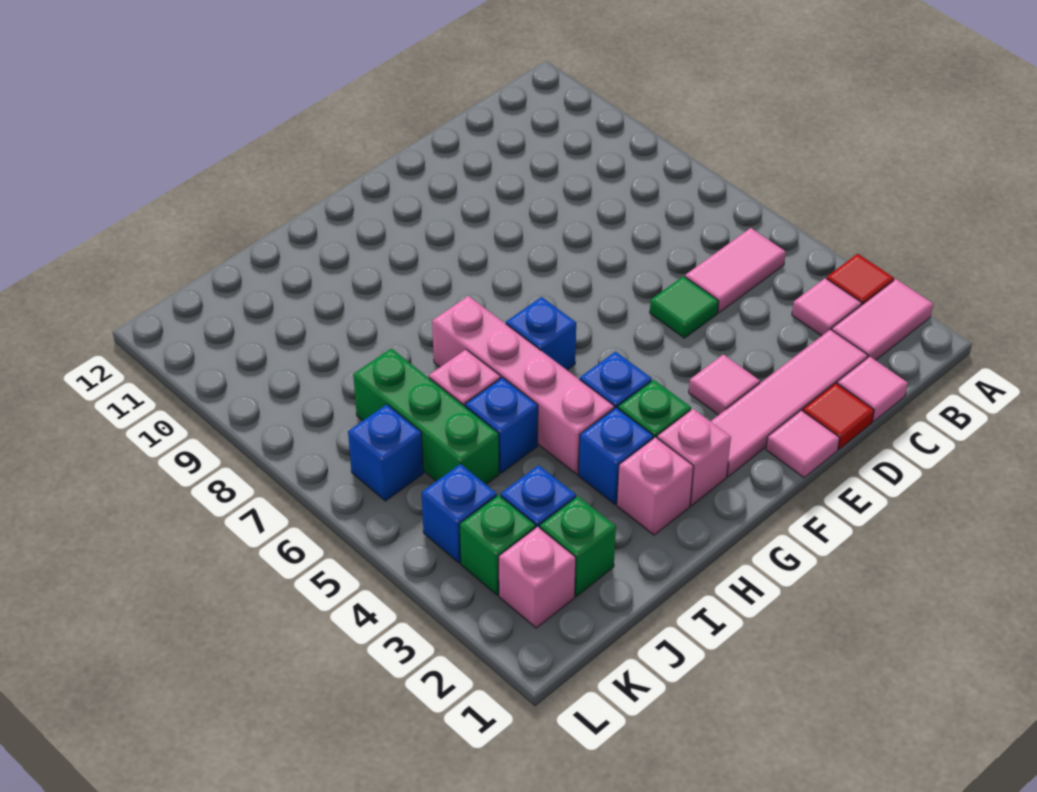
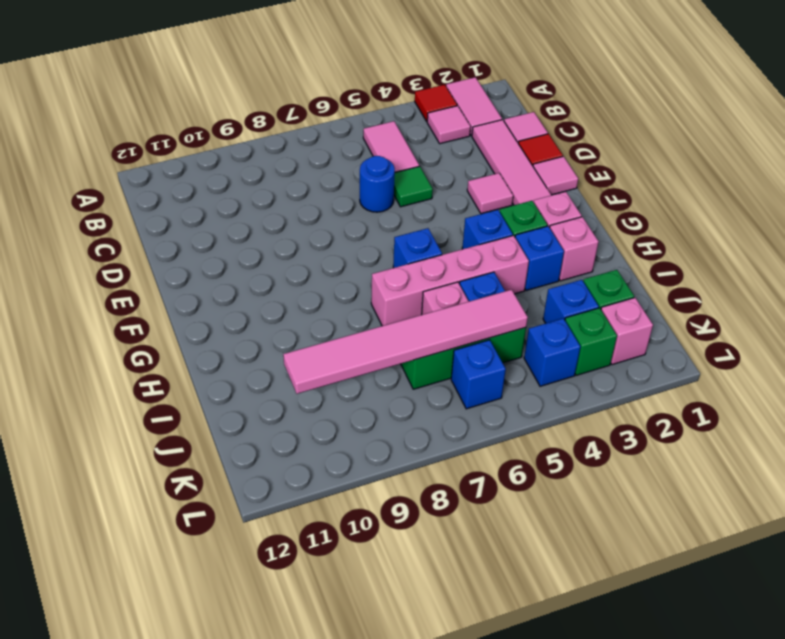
none -> blue round brick D6 level 1
none -> pink tile J5:J10 level 2

